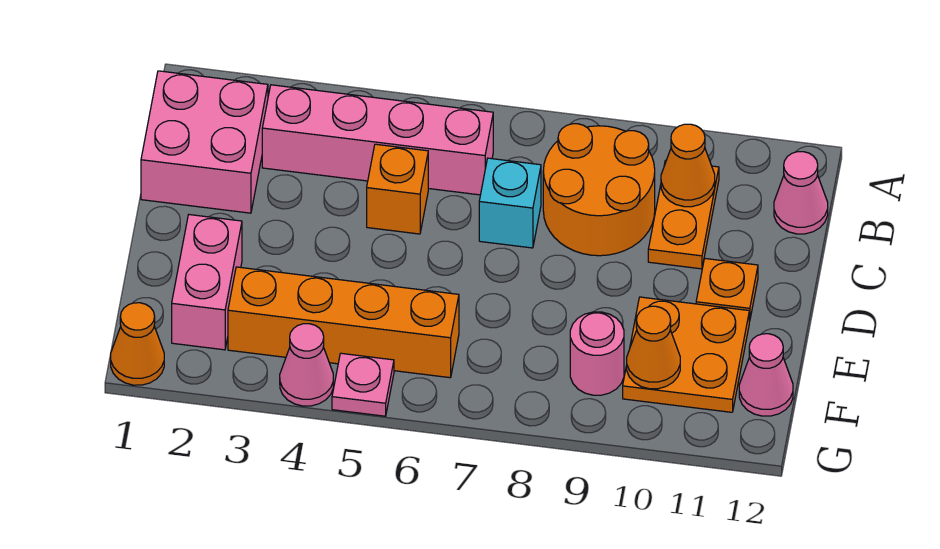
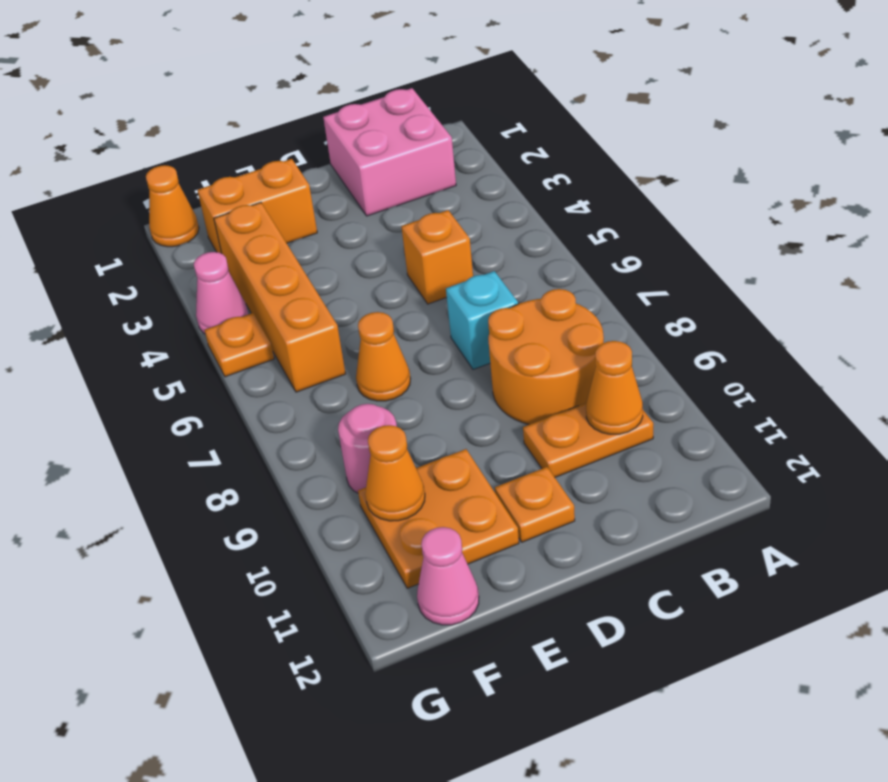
pink brick B3:B6 level 1 -> none
pink cone B12 level 1 -> none
pink brick E2:F2 level 1 -> orange brick E2:F2 level 1
none -> orange cone E7 level 1
pink plate G5 level 1 -> orange plate G5 level 1

